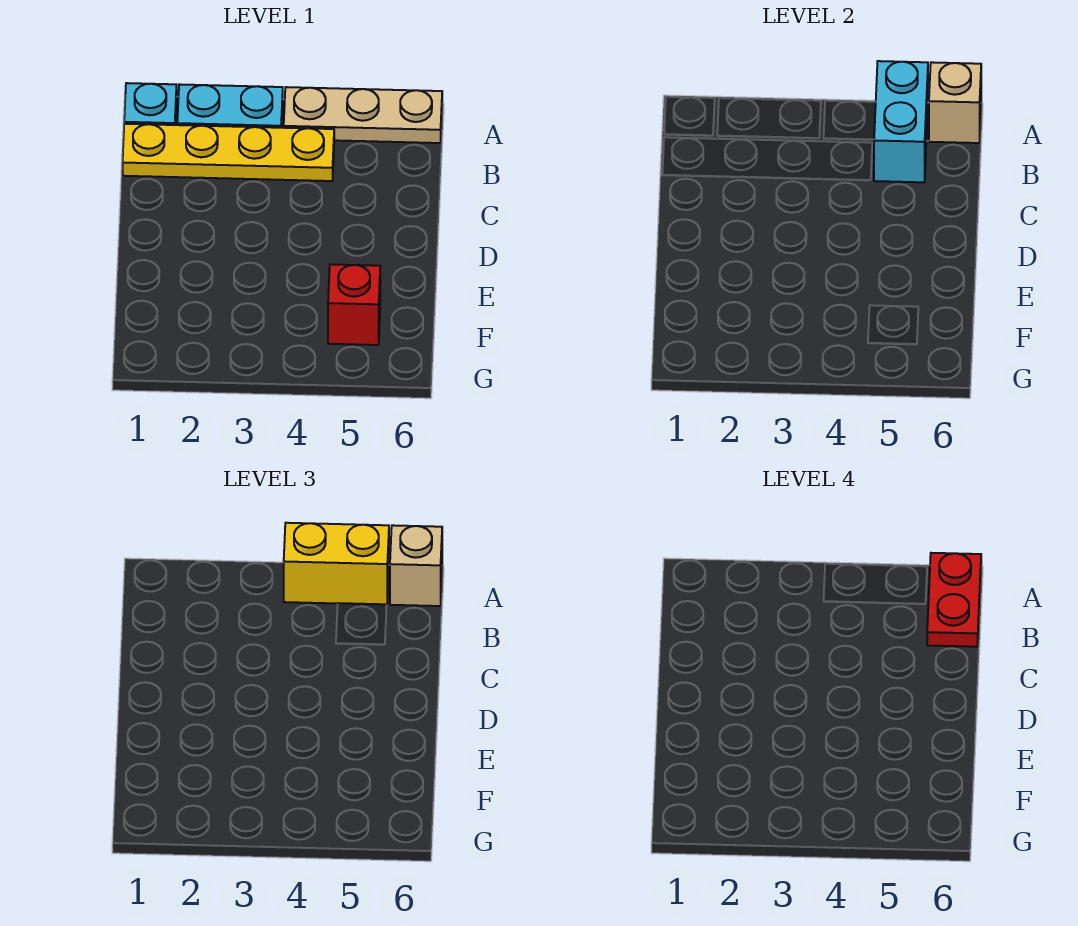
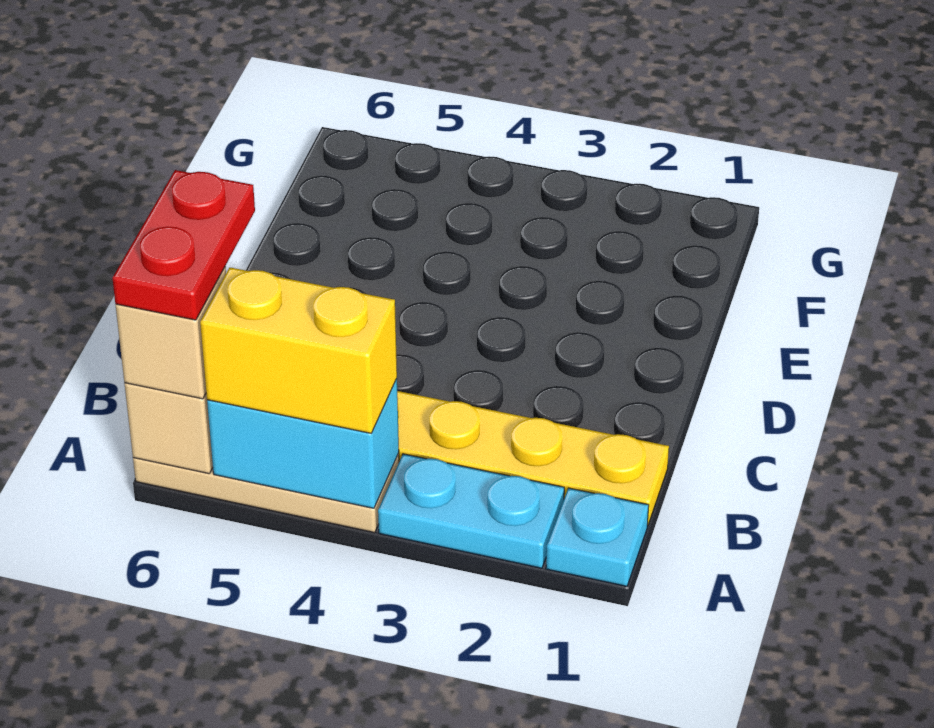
cyan brick A5:B5 level 2 -> cyan brick A4:A5 level 2
red brick F5 level 1 -> none

